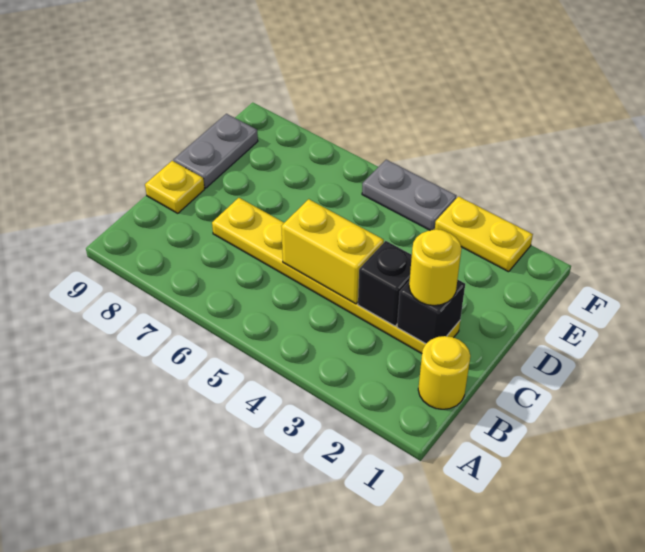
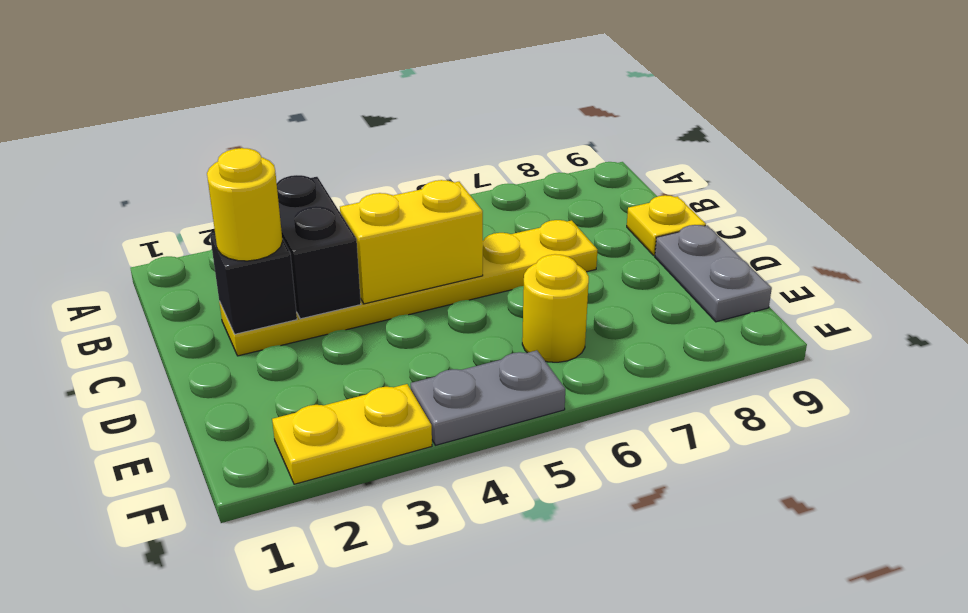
yellow round brick B1 level 1 -> yellow round brick E6 level 1
black brick C3 level 2 -> black brick B3:C3 level 2

